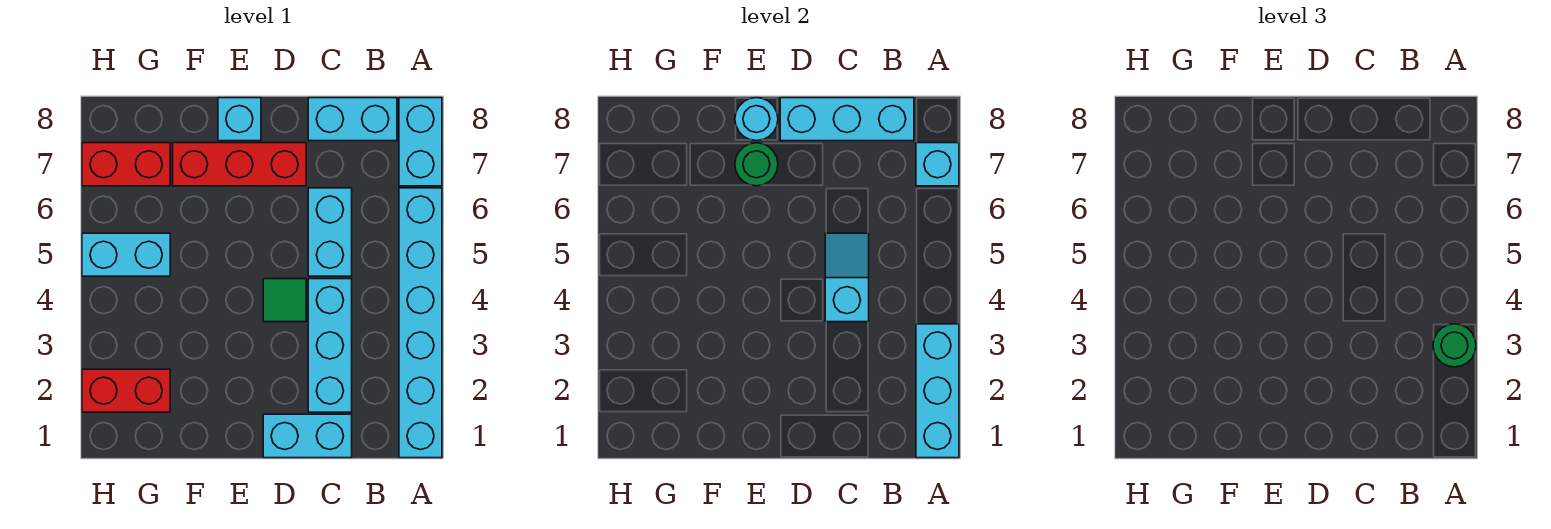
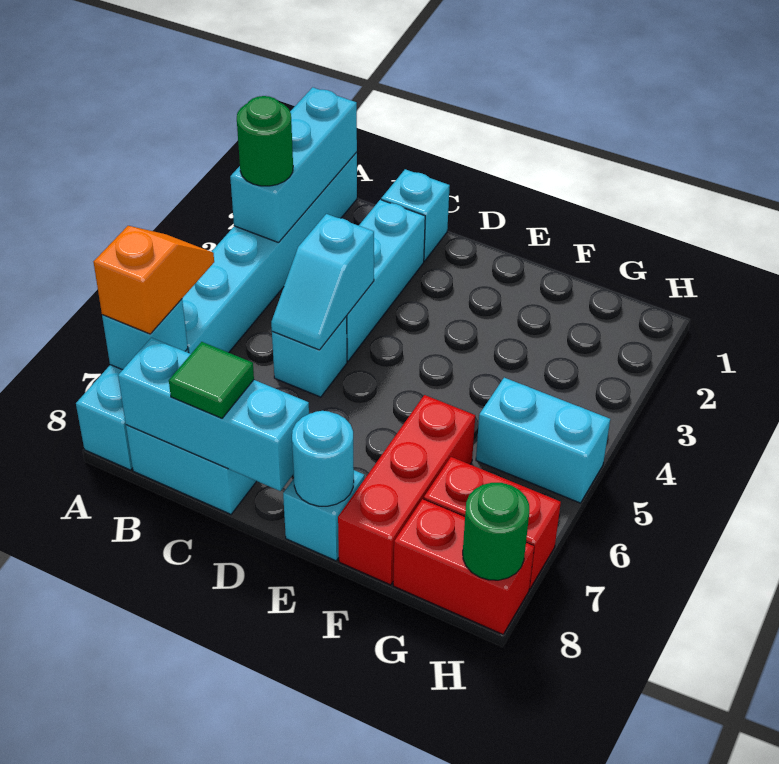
none -> orange slope A6:A7 level 3 top 7
cyan brick C1:D1 level 1 -> cyan brick C1 level 1
cyan brick C5:C6 level 1 -> cyan brick C5 level 1
green tile D4 level 1 -> green tile C8 level 3
red brick D7:F7 level 1 -> red brick F6:F8 level 1
green round brick E7 level 2 -> green round brick H8 level 2
red brick G2:H2 level 1 -> red brick G8:H8 level 1

